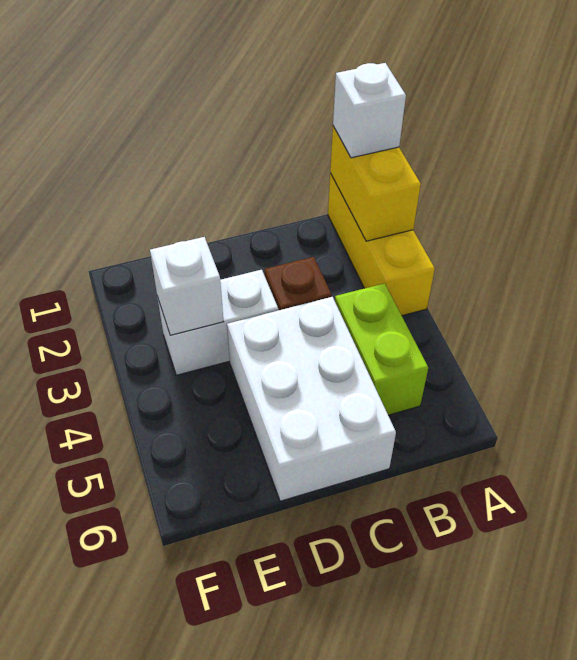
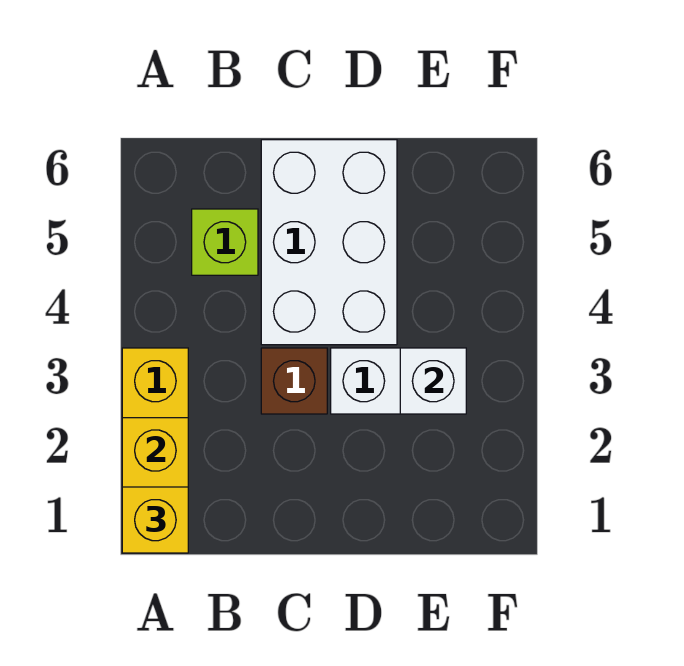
white brick A1 level 3 -> yellow brick A1 level 3
lime brick B4:B5 level 1 -> lime brick B5 level 1

